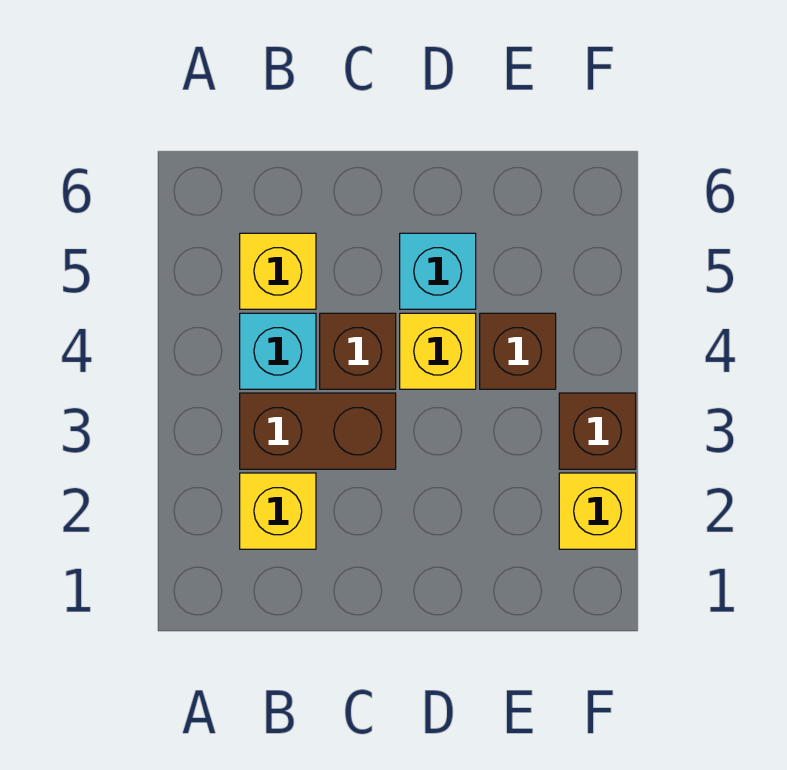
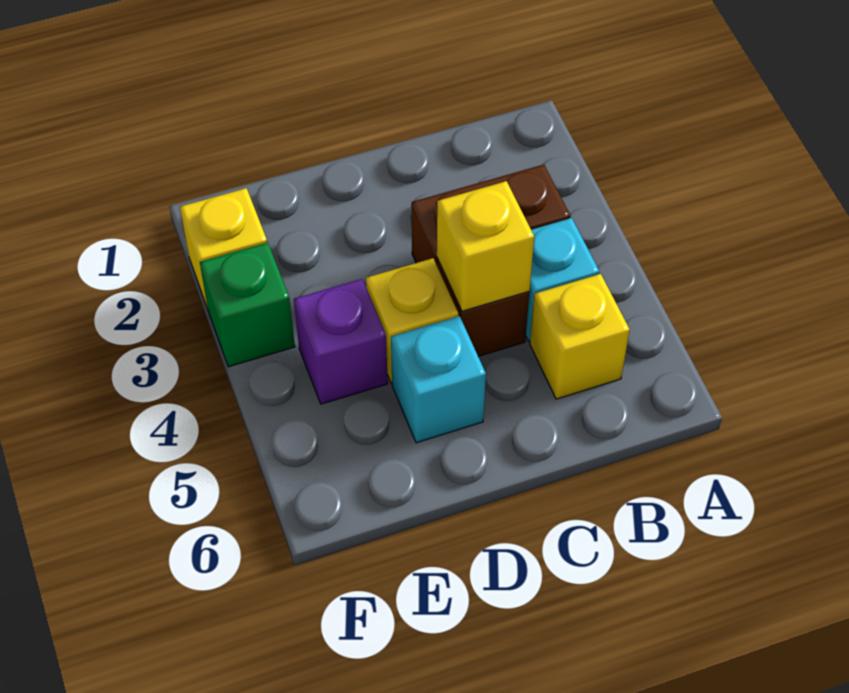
yellow brick B2 level 1 -> yellow brick C4 level 2
brown brick E4 level 1 -> purple brick E4 level 1
brown brick F3 level 1 -> green brick F3 level 1

